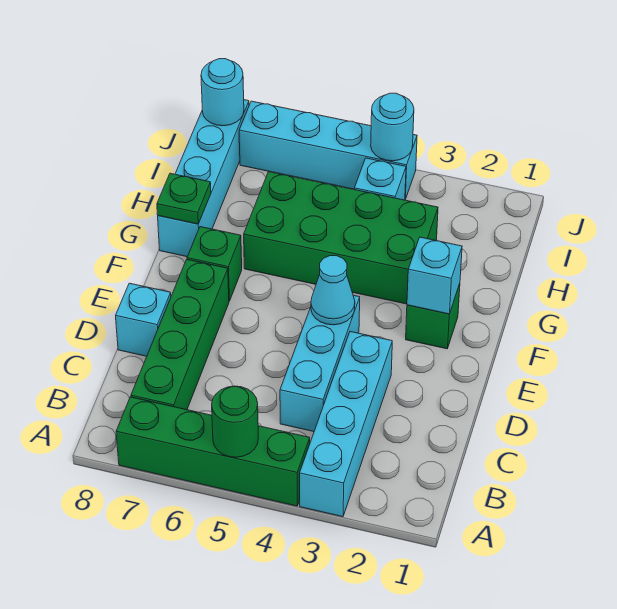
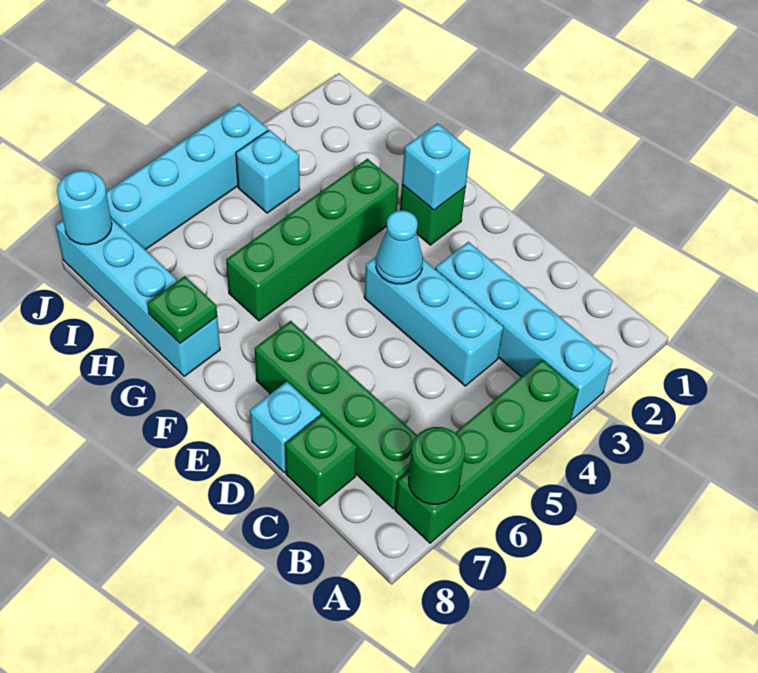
green round brick A5 level 2 -> green round brick A7 level 2
green brick F7 level 1 -> green brick C8 level 1
green brick G3:H6 level 1 -> green brick G3:G6 level 1
cyan round brick J4 level 2 -> none

